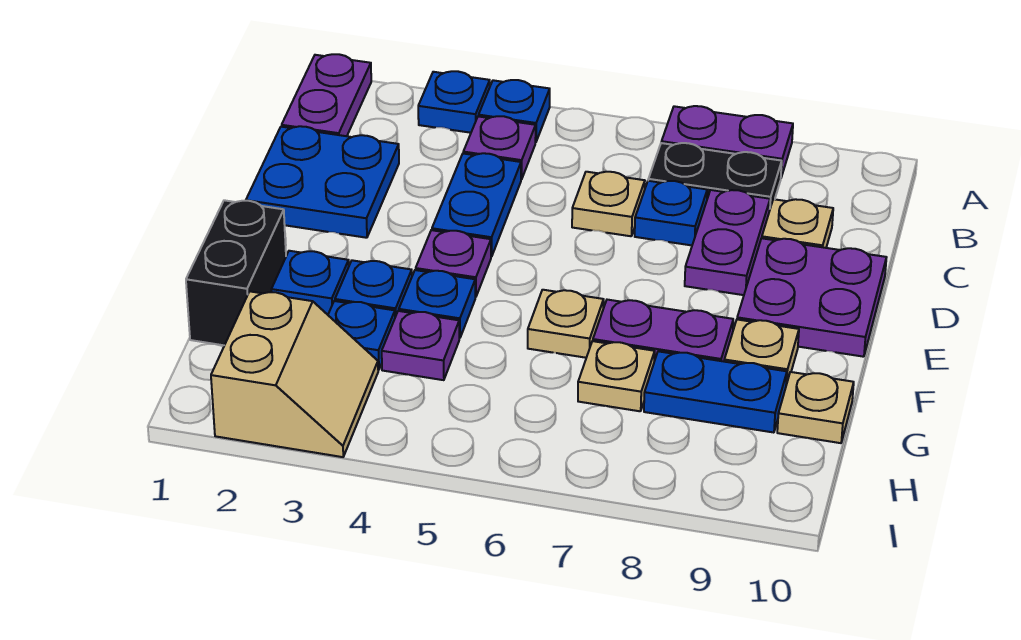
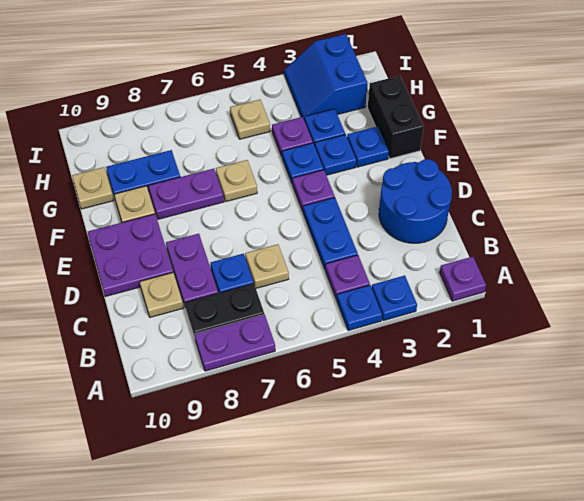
purple plate A1:B1 level 1 -> purple plate A1 level 1
blue plate C1:D2 level 1 -> blue round brick C1:D2 level 1
tan plate G7 level 1 -> tan plate H5 level 1
tan slope H2:I3 level 1 top 2 -> blue slope H2:I3 level 1 top 2

